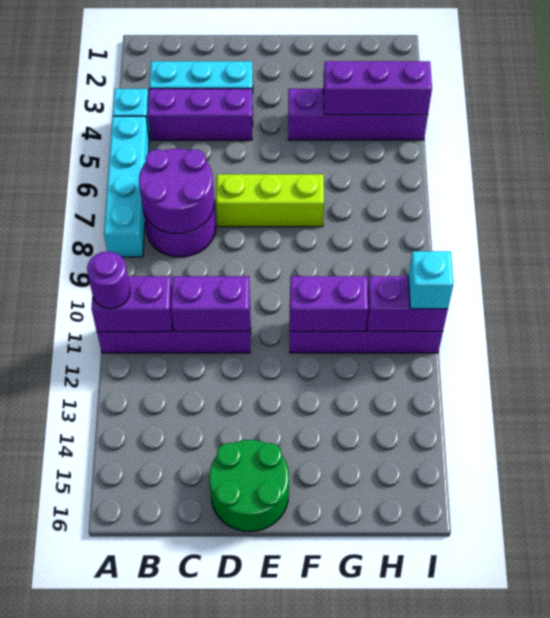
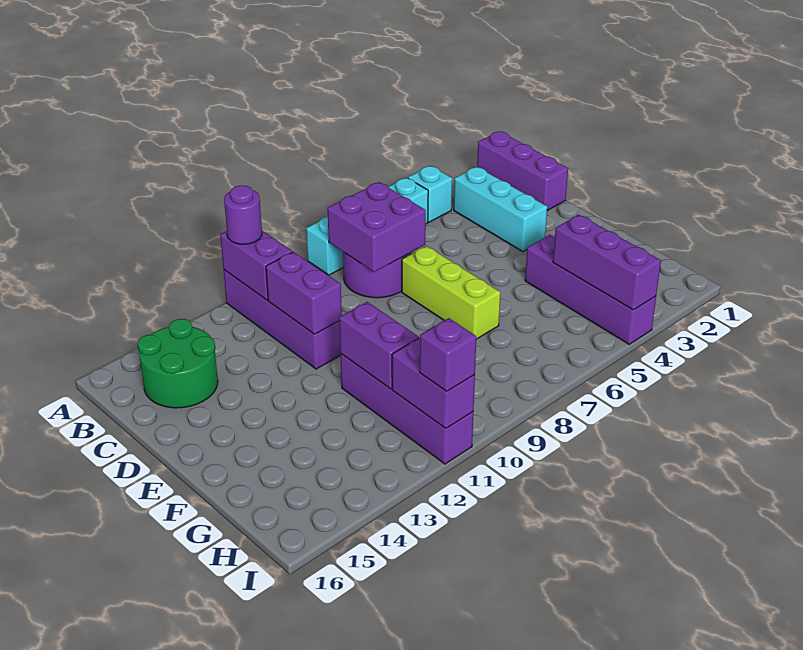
purple brick B4:D4 level 1 -> purple brick A1:C1 level 1
purple round brick B7:C8 level 2 -> purple brick B7:C8 level 2
green round brick D15:E16 level 1 -> green round brick B14:C15 level 1
cyan brick I11 level 3 -> purple brick I11 level 3

